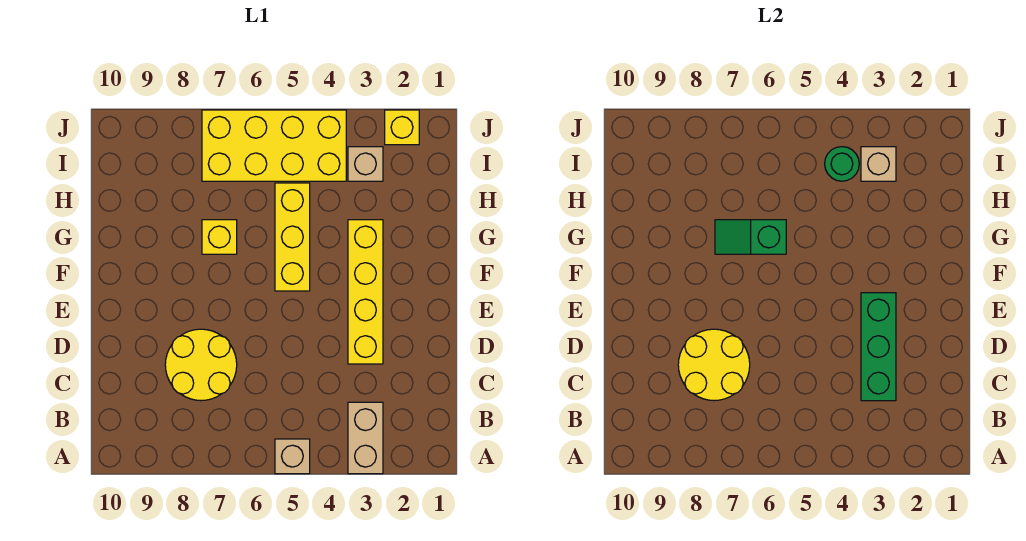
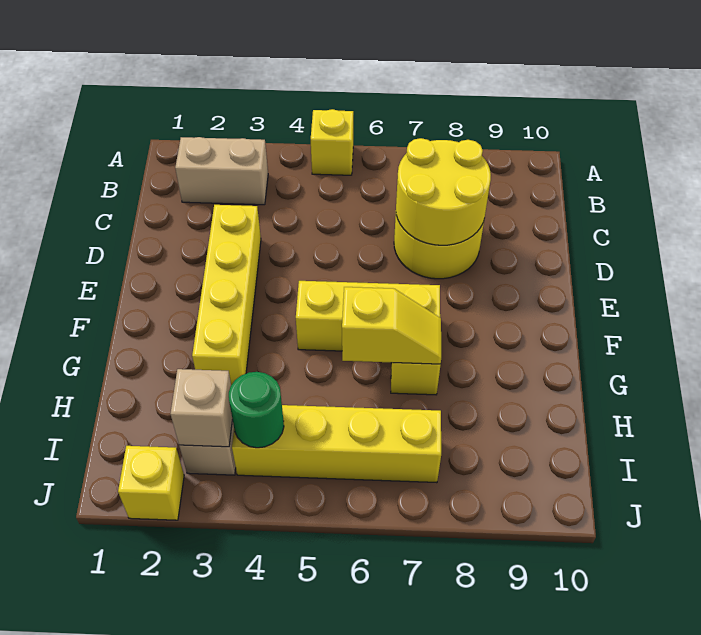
tan brick A3:B3 level 1 -> tan brick B2:B3 level 1
tan brick A5 level 1 -> yellow brick A5 level 1
green brick C3:E3 level 2 -> none
yellow brick F5:H5 level 1 -> yellow brick F5:F7 level 1
green slope G6:G7 level 2 top 6 -> yellow slope G6:G7 level 2 top 6
yellow brick I4:J7 level 1 -> yellow brick I4:I7 level 1

